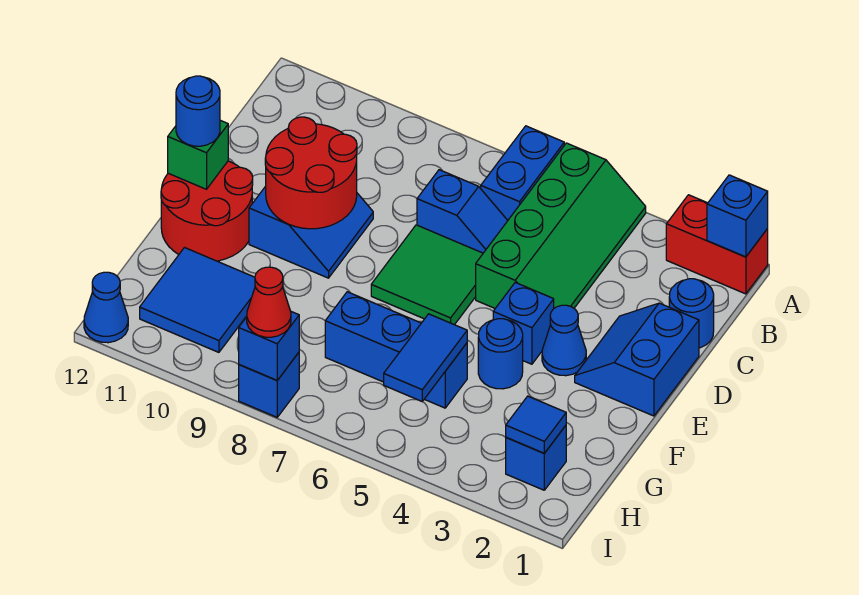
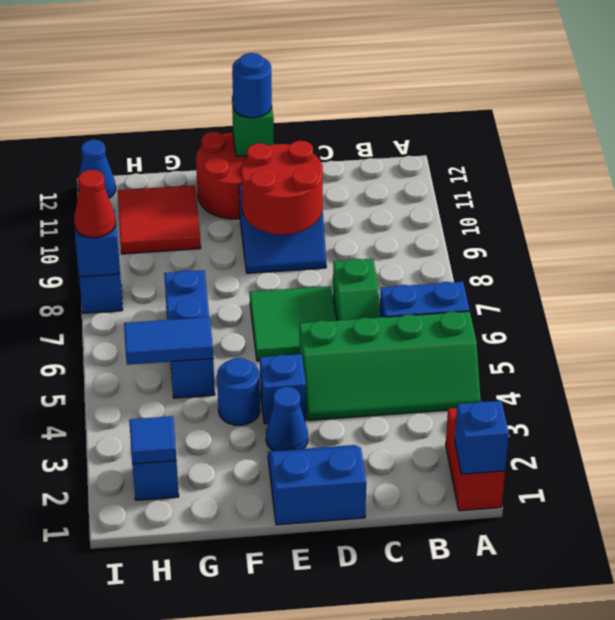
blue round brick C1 level 1 -> none
blue slope C6:C7 level 1 top 7 -> green slope C6:C7 level 1 top 7
blue tile G10:H11 level 1 -> red tile G10:H11 level 1

